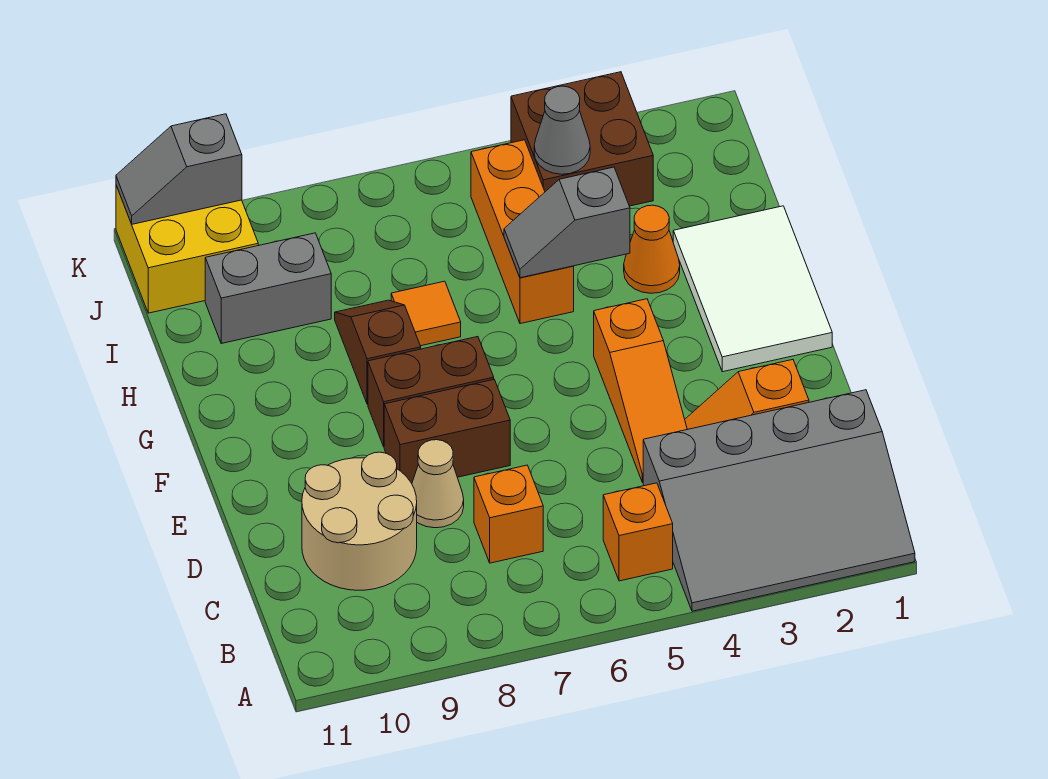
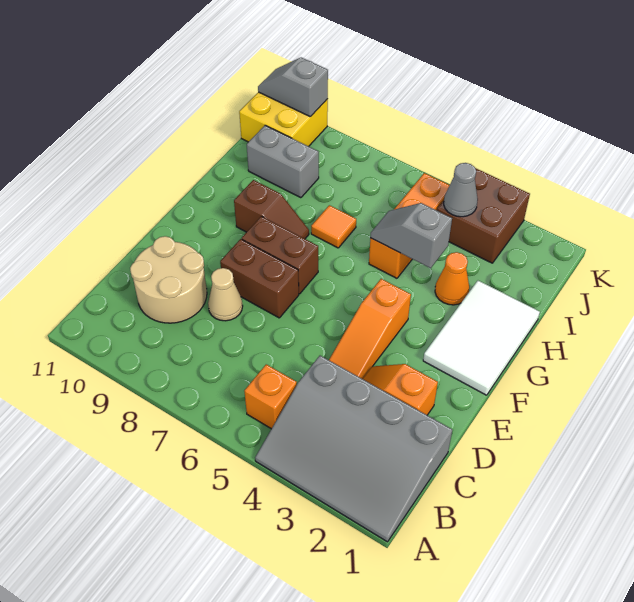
orange brick C7 level 1 -> none
brown slope G8:H8 level 1 top G -> brown slope G8:G9 level 1 top 9

